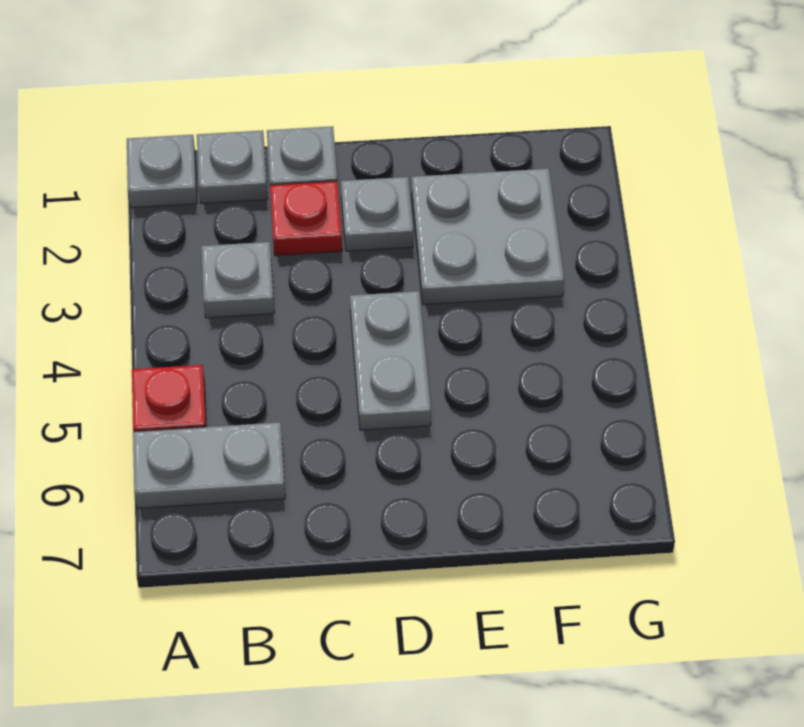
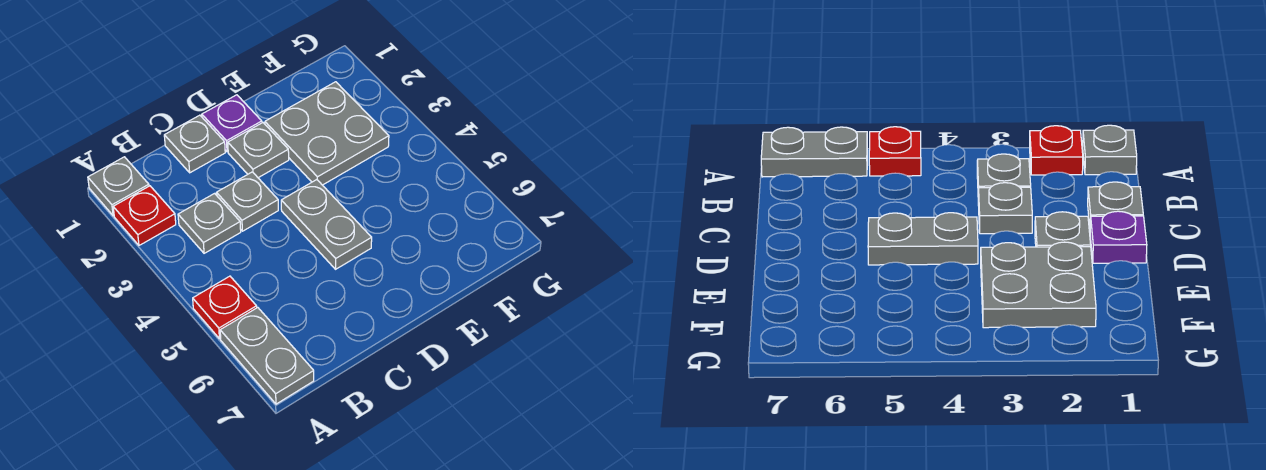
grey plate A6:B6 level 1 -> grey plate A6:A7 level 1
grey plate B1 level 1 -> grey plate C3 level 1
red plate C2 level 1 -> red plate A2 level 1
none -> purple plate D1 level 1

